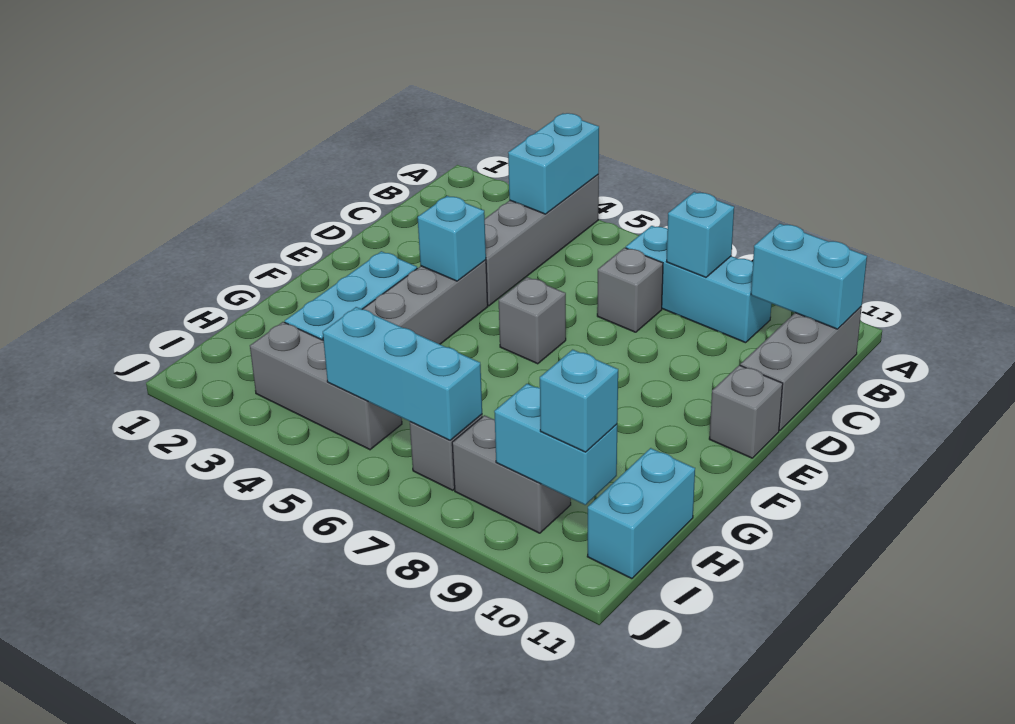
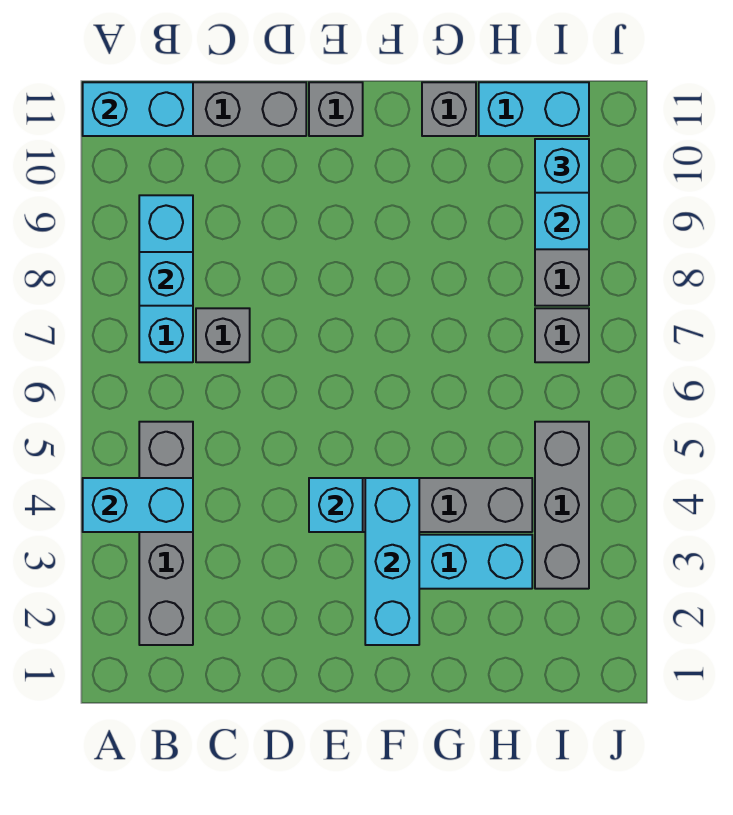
grey brick A4:D4 level 1 -> grey brick B2:B5 level 1
cyan brick B10:B11 level 2 -> cyan brick A11:B11 level 2
grey brick E6 level 1 -> grey brick G11 level 1
cyan brick I5:I7 level 2 -> cyan brick F2:F4 level 2

